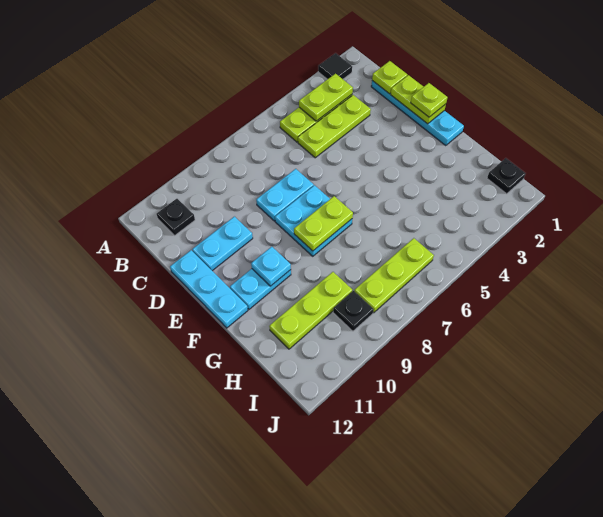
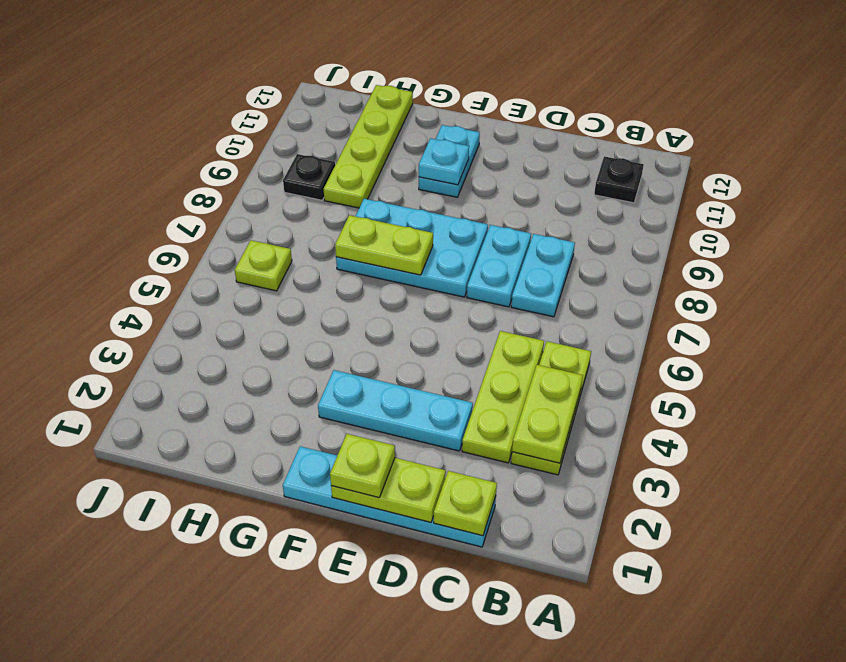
black tile A2 level 1 -> none
cyan plate D10:D11 level 1 -> cyan plate C7:C8 level 1
cyan plate D12:F12 level 1 -> cyan plate D3:F3 level 1
cyan plate E7:F8 level 1 -> cyan plate E7:G8 level 1
lime plate F7:F8 level 2 -> lime plate F7:G7 level 2
lime plate H9:H11 level 1 -> lime plate H9:H12 level 1
black plate I1 level 1 -> none
lime plate I6:I8 level 1 -> lime plate I6 level 1

